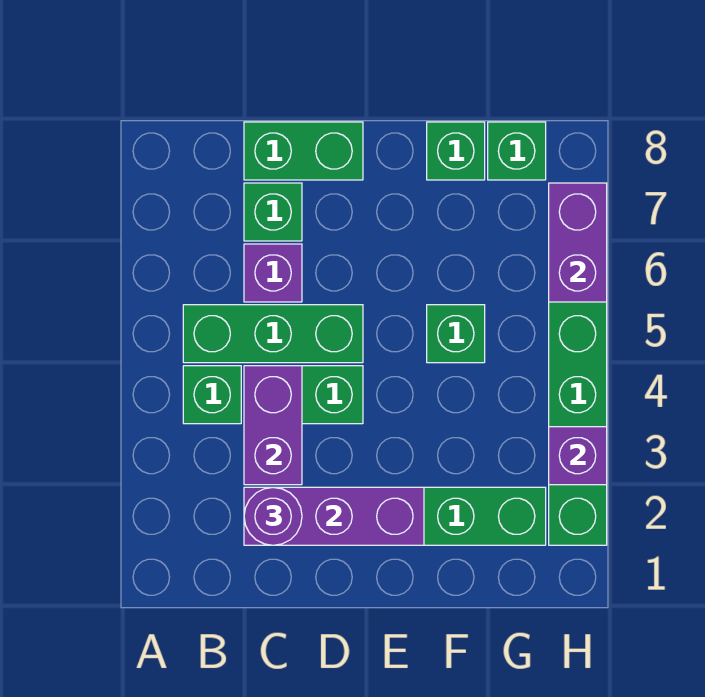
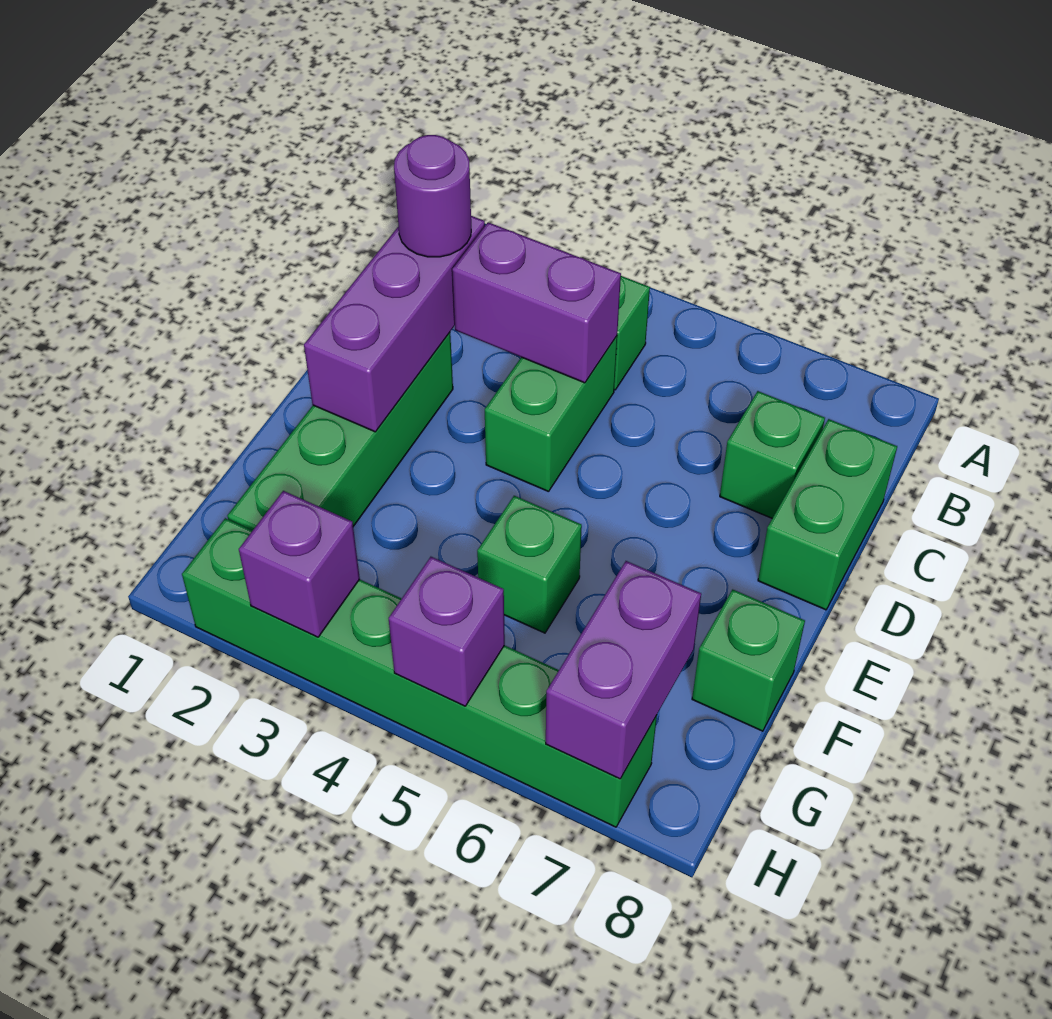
green brick B5:D5 level 1 -> none
purple brick C6 level 1 -> purple brick H5 level 2
green brick G8 level 1 -> none
purple brick H6:H7 level 2 -> purple brick G7:H7 level 2

